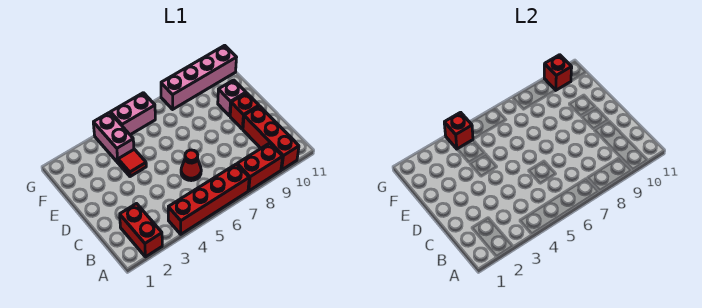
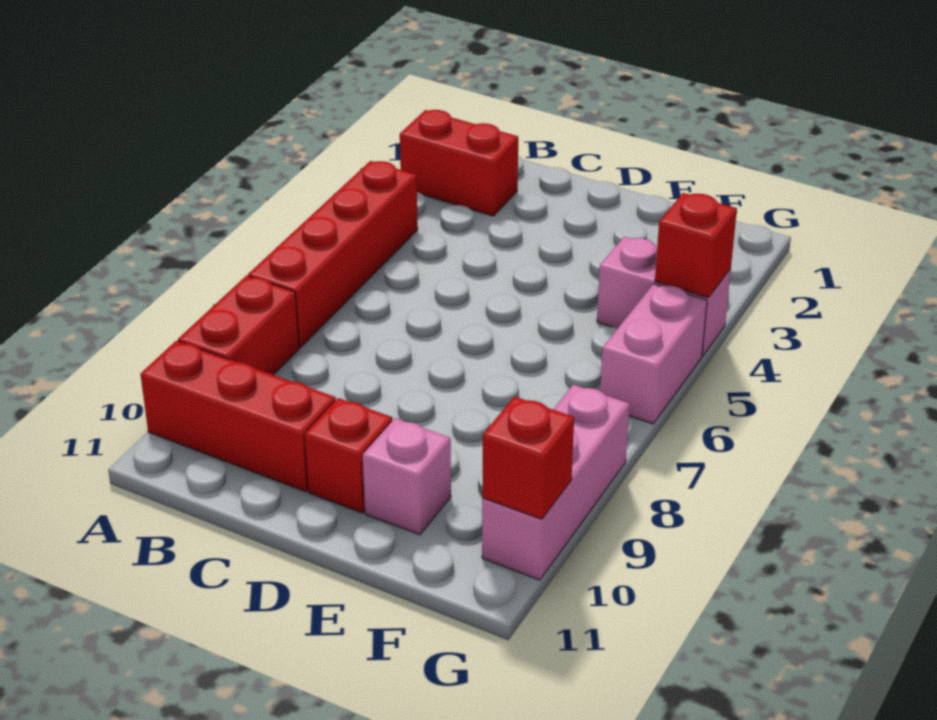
red cone C6 level 1 -> none
red tile E4 level 1 -> none
pink brick G8:G11 level 1 -> pink brick G8:G10 level 1

